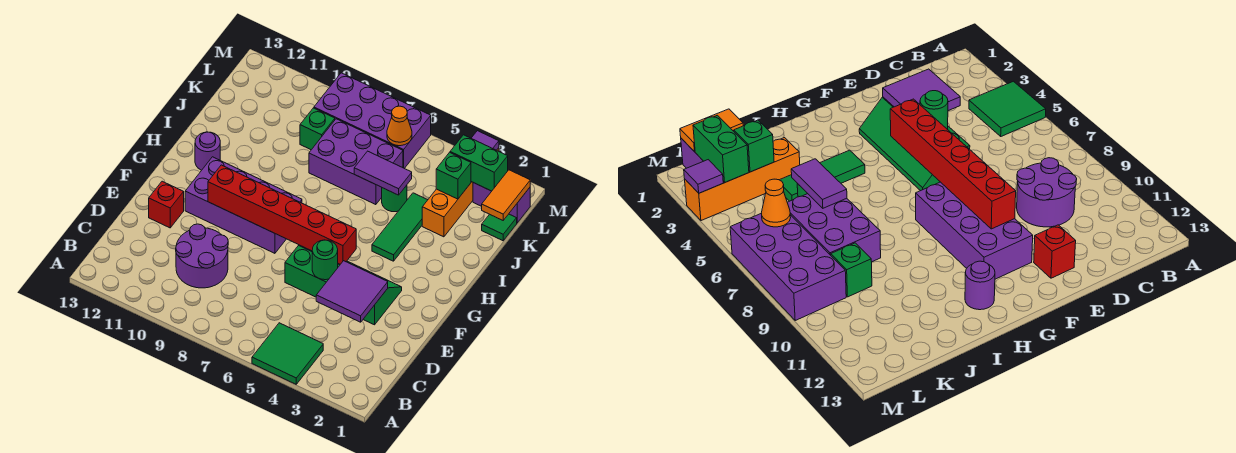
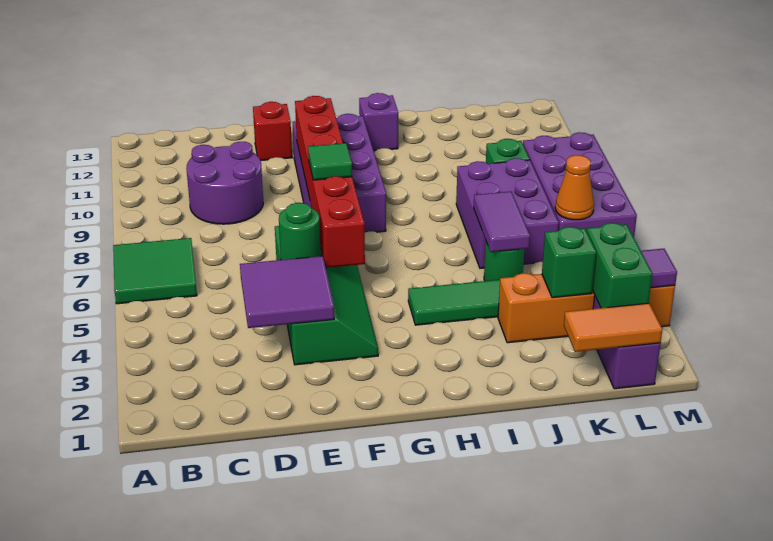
green tile A4:B5 level 1 -> green tile A6:B7 level 1
purple round brick H12 level 1 -> purple brick H12 level 1
green tile K1 level 1 -> green tile F7 level 3

